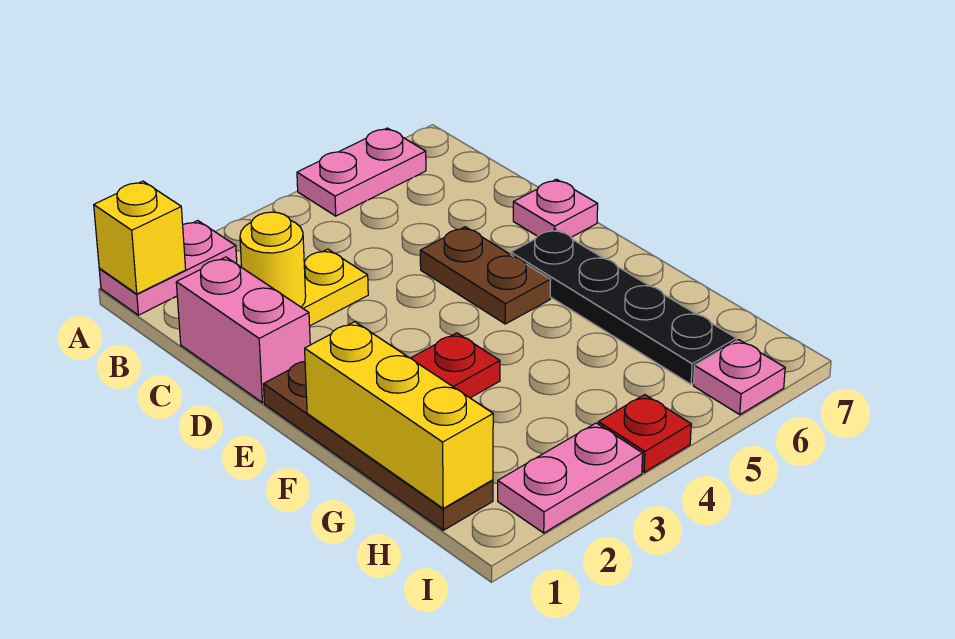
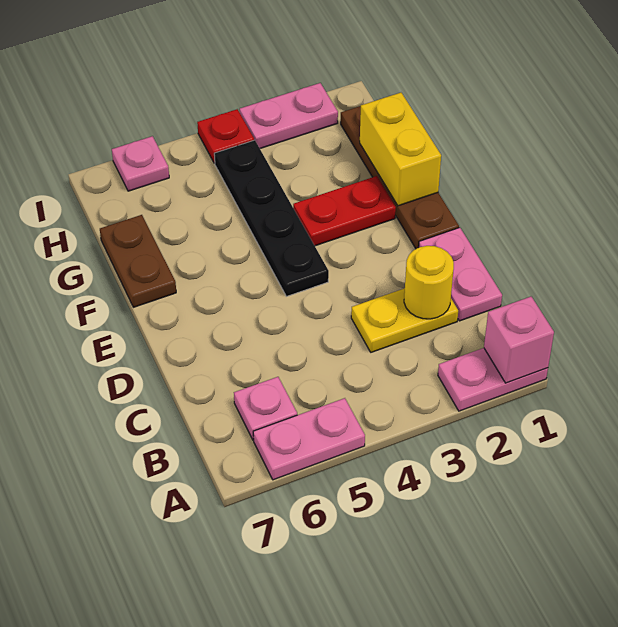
yellow brick A1 level 2 -> pink brick A1 level 2
pink brick C1:D1 level 1 -> pink plate C1:D1 level 1
brown plate D5:E5 level 1 -> brown plate F7:G7 level 1
pink plate D7 level 1 -> pink plate B6 level 1
black plate E6:H6 level 1 -> black plate E4:H4 level 1
yellow brick F1:H1 level 2 -> yellow brick F1:G1 level 2

